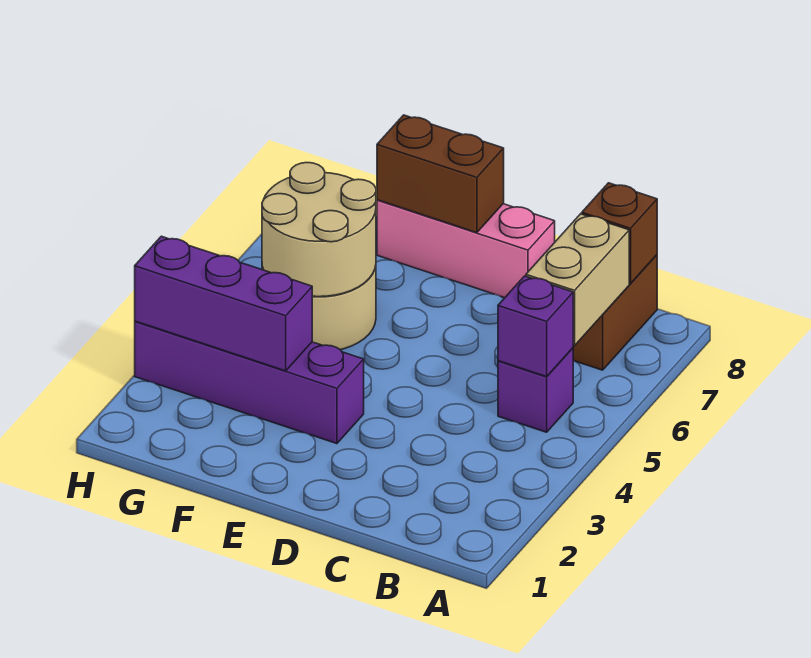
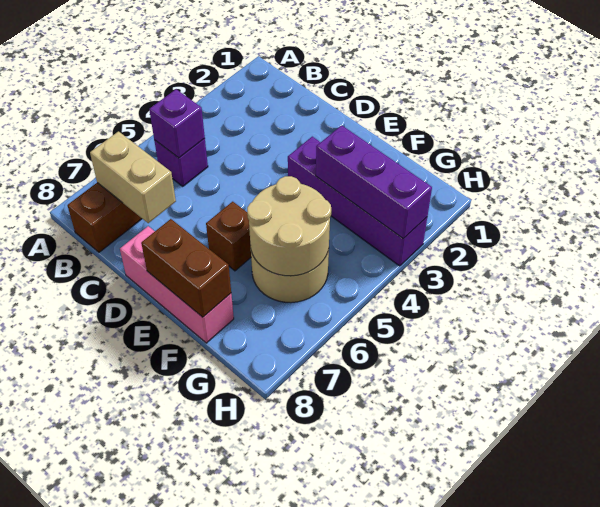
tan brick B6:B7 level 2 -> tan brick B7:C7 level 2
brown brick B8 level 2 -> brown brick E6 level 1

